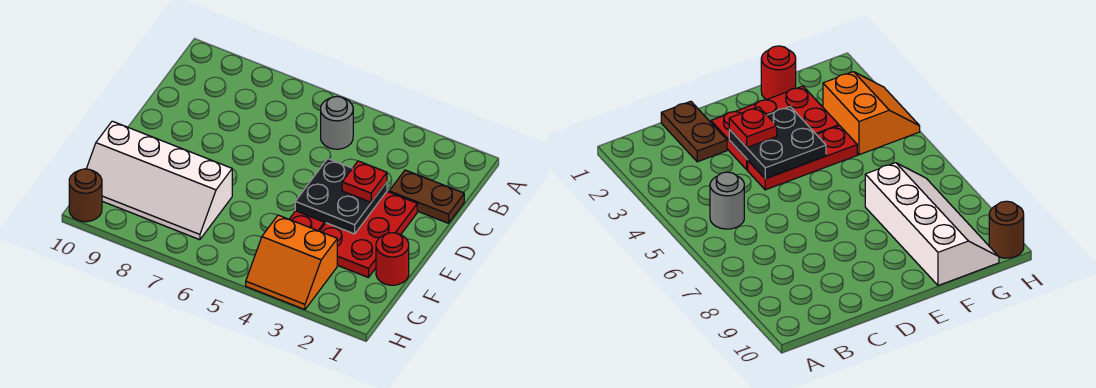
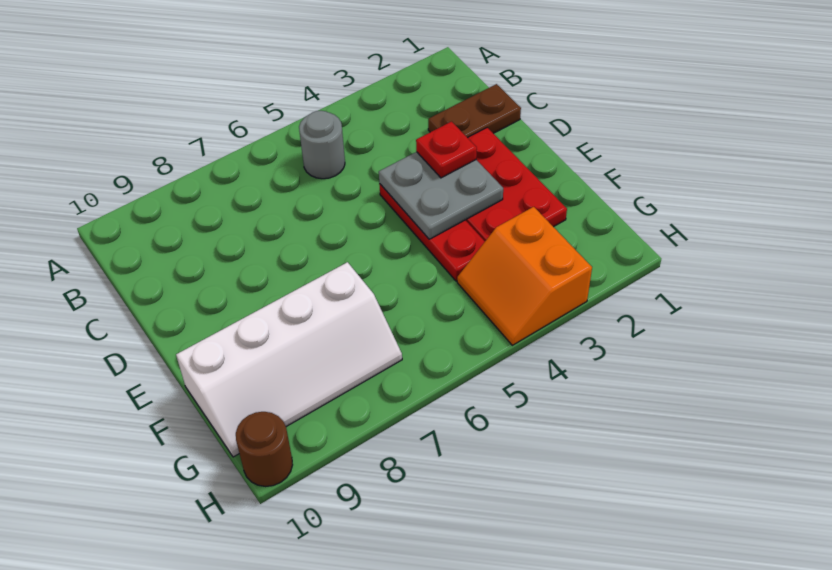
black plate D3:E4 level 2 -> grey plate D3:E4 level 2
red round brick F1 level 1 -> none
orange slope G3:H4 level 1 top G -> orange slope G3:H4 level 1 top 3

